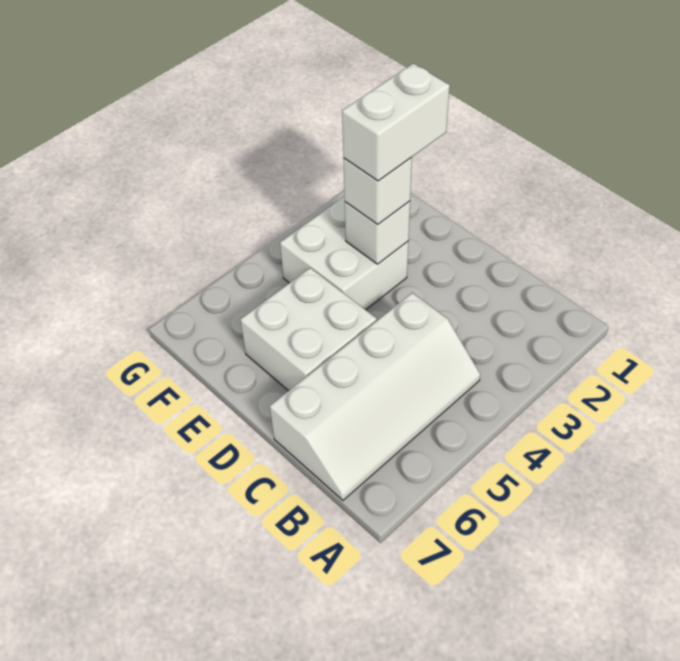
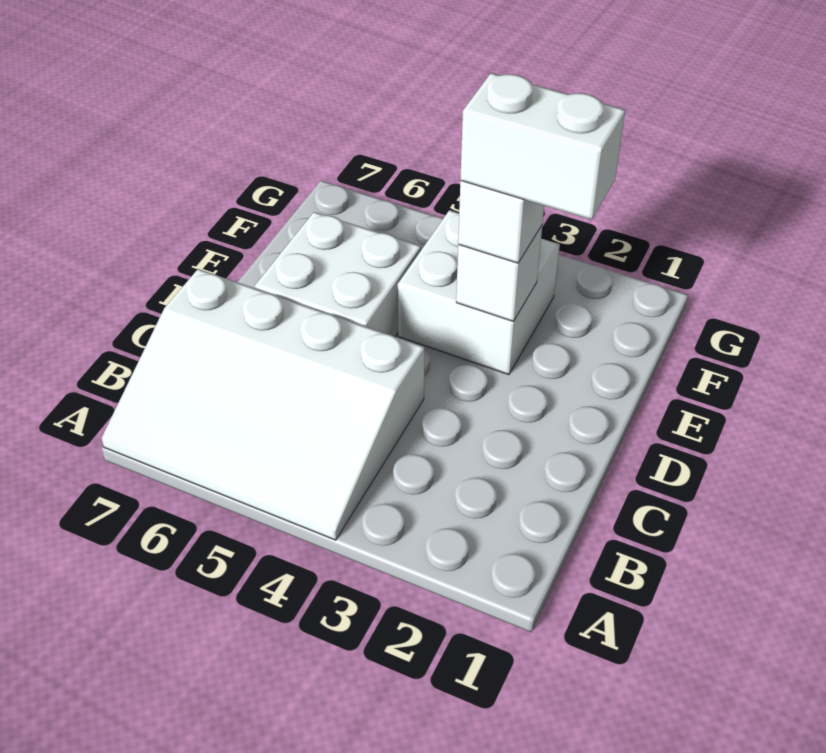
white slope B4:C7 level 1 top C -> white slope A4:C7 level 1 top C

